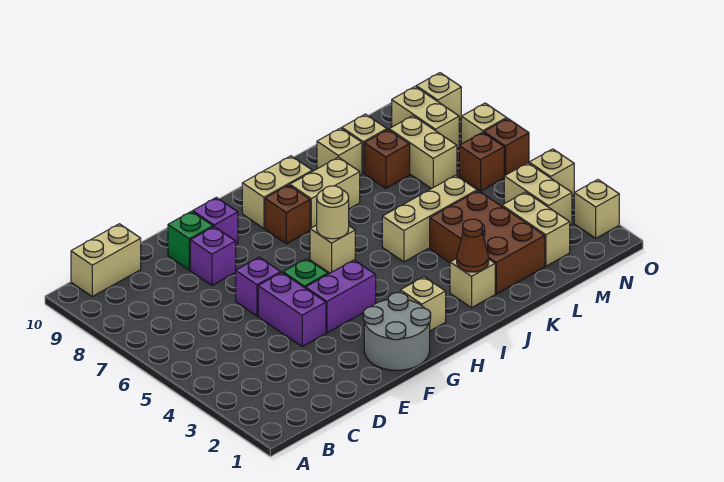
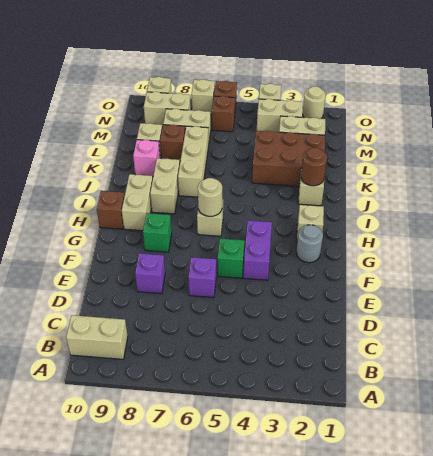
tan brick B10:C10 level 1 -> tan brick B9:B10 level 1
purple brick E4:E5 level 1 -> none
green brick E9 level 1 -> green brick G8 level 1
grey round brick F1:G2 level 1 -> grey round brick G2 level 1
purple brick F9 level 1 -> none
brown brick H8 level 1 -> brown brick H10 level 1
brown cone J2 level 2 -> brown round brick J2 level 2
tan brick J5:L5 level 1 -> tan brick J7:L7 level 1
tan brick K9 level 1 -> pink brick K9 level 1
tan brick O2 level 1 -> tan round brick O2 level 1

